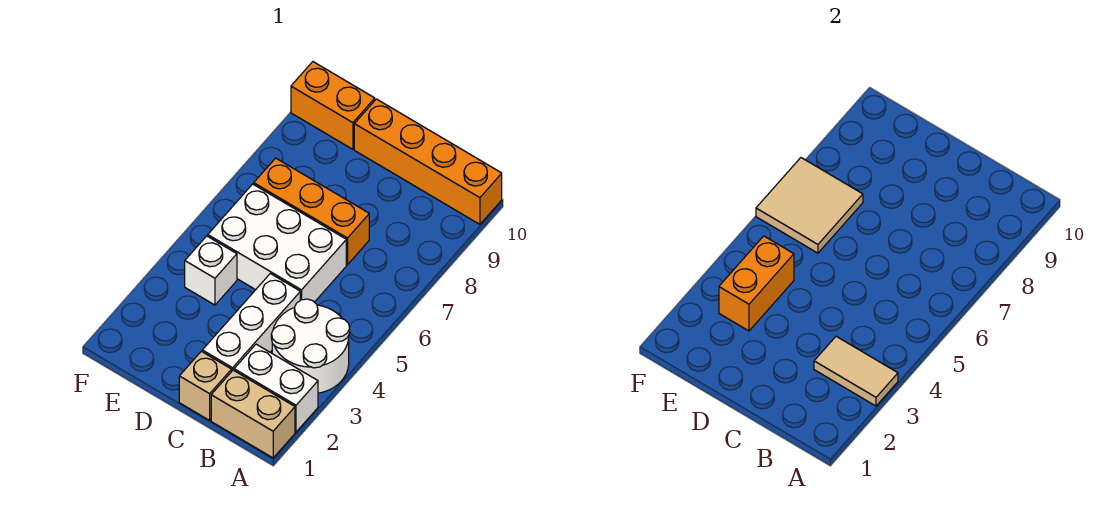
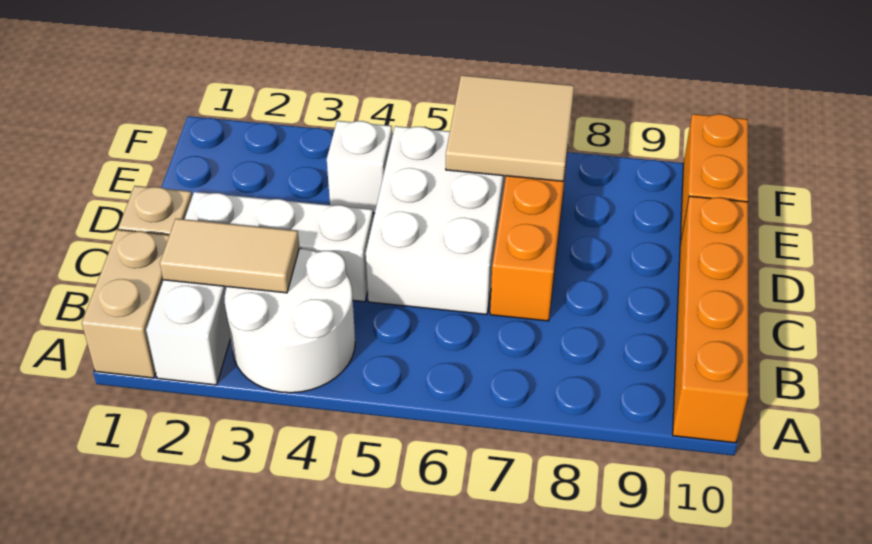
tan tile A3:B3 level 2 -> tan tile B2:B3 level 2
orange brick E3:E4 level 2 -> none

